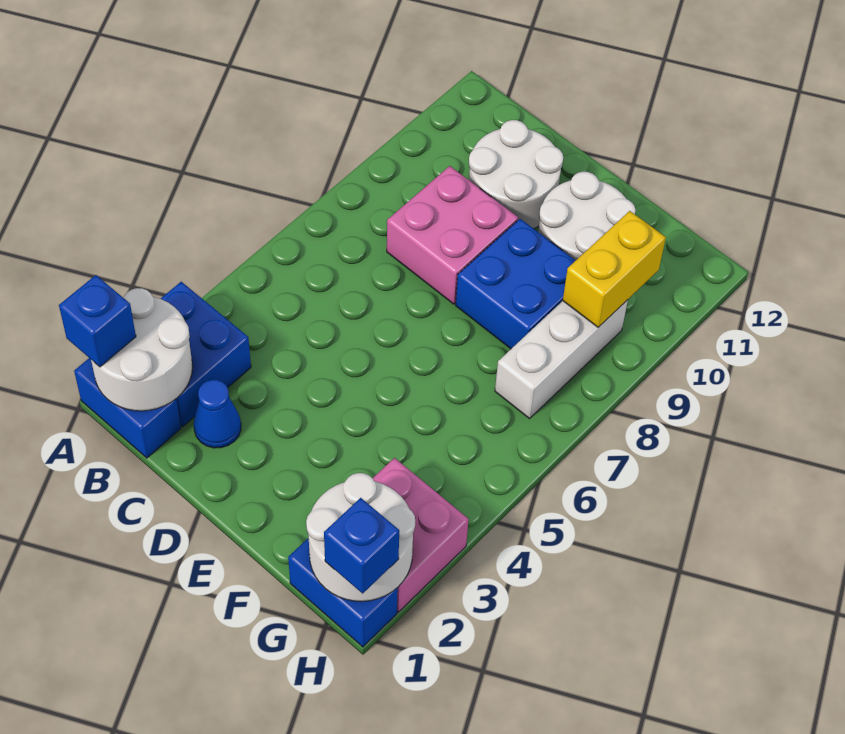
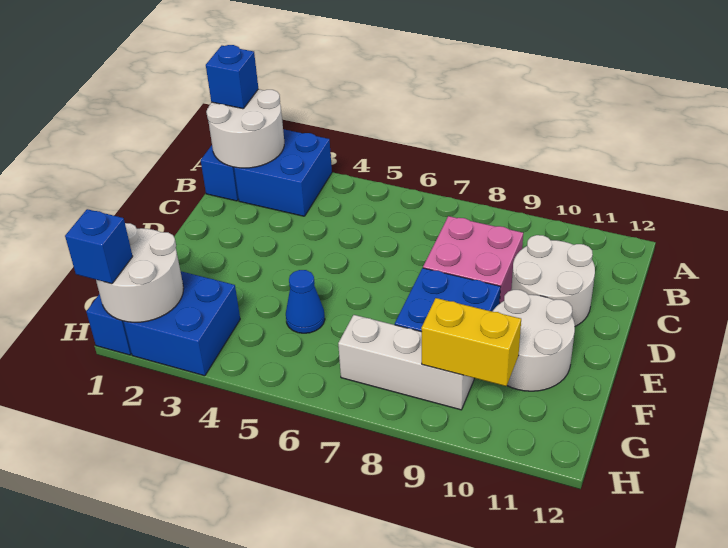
blue cone C2 level 1 -> blue cone F5 level 1
pink brick G2:H3 level 1 -> blue brick G2:H3 level 1

